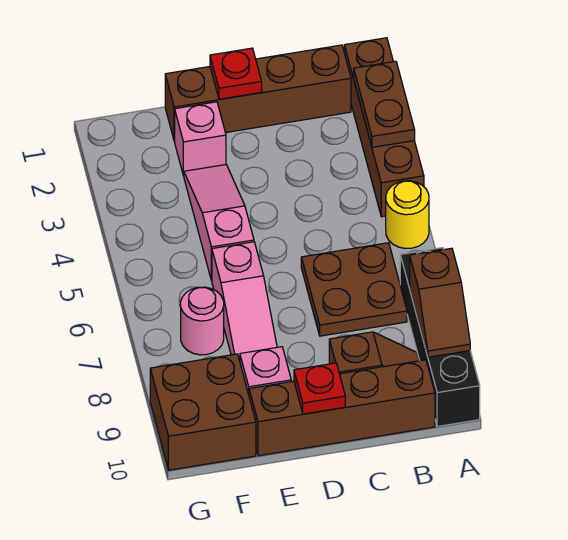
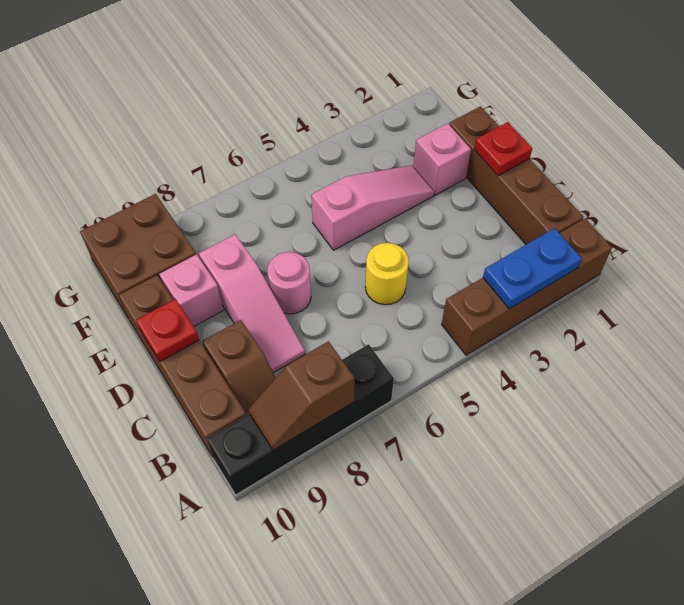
brown plate A2:A3 level 2 -> blue plate A2:A3 level 2
yellow round brick A5 level 1 -> yellow round brick C5 level 1
brown plate B6:C7 level 1 -> none
pink slope E6:E8 level 1 top 6 -> pink slope C8:E8 level 1 top E
pink round brick F7 level 1 -> pink round brick D7 level 1

